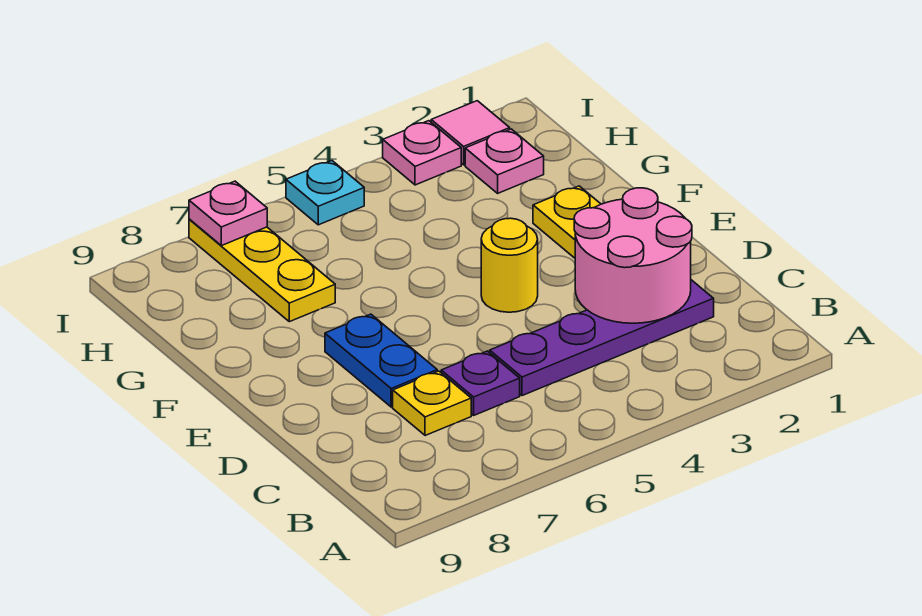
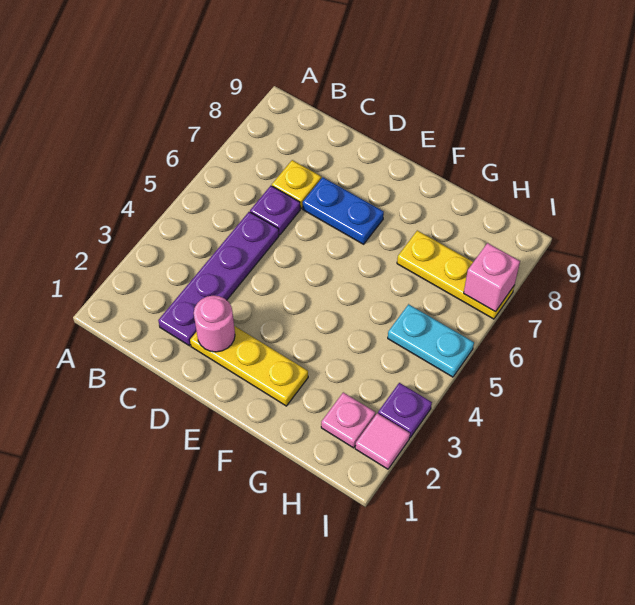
pink round brick C2:D3 level 2 -> pink round brick D2 level 2
yellow round brick E4 level 1 -> none
pink plate I3 level 1 -> purple plate I3 level 1
cyan plate I5 level 1 -> cyan plate H5:I5 level 1
pink plate I7 level 2 -> pink brick I7 level 2

